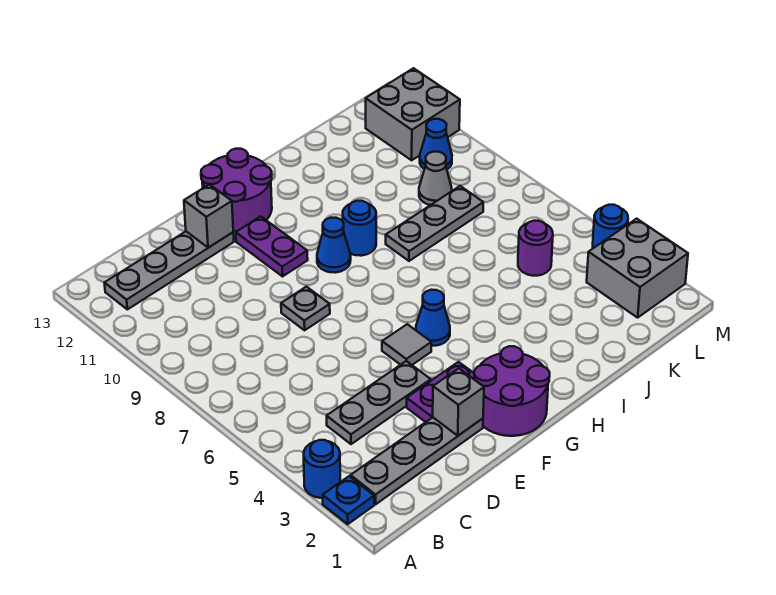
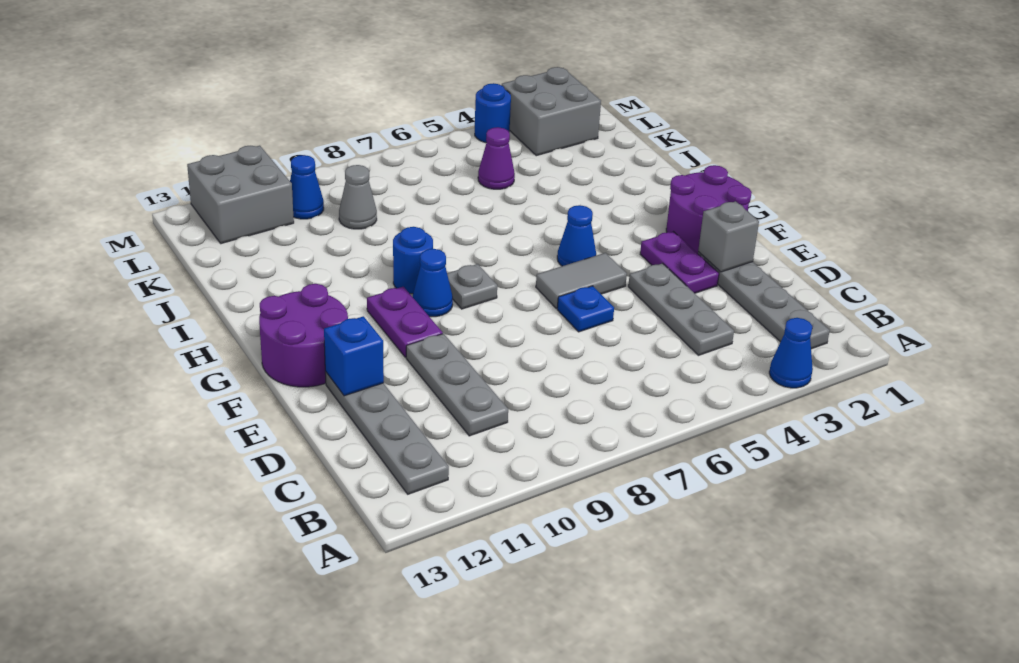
blue plate A2 level 1 -> blue plate E6 level 1
blue round brick A3 level 1 -> blue cone A3 level 1
grey plate E8 level 1 -> grey plate G8 level 1
grey brick E12 level 2 -> blue brick E12 level 2
grey tile F5 level 1 -> grey tile F5:F6 level 1
purple plate F10:F11 level 1 -> purple plate F10:G10 level 1
grey plate I8:K8 level 1 -> grey plate C10:E10 level 1
purple round brick K5 level 1 -> purple cone K5 level 1

